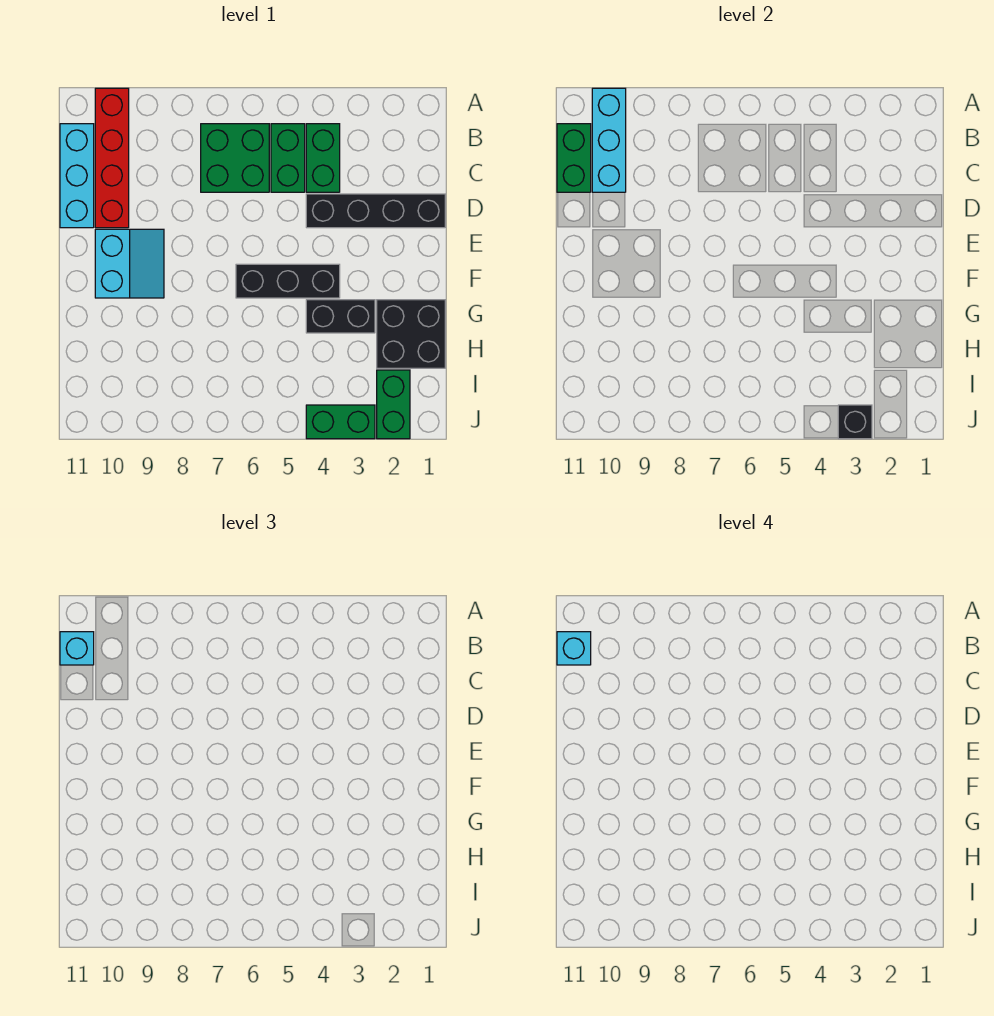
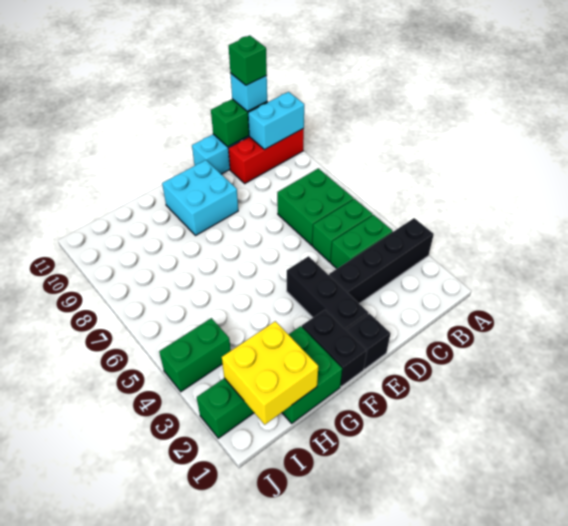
red brick A10:D10 level 1 -> red brick A10:C10 level 1
cyan brick A10:C10 level 2 -> cyan brick A10:B10 level 2
cyan brick B11 level 4 -> green brick B11 level 4
black brick D1:D4 level 1 -> black brick A3:D3 level 1
cyan slope E9:F10 level 1 top 10 -> cyan brick E9:F10 level 1
black brick F4:F6 level 1 -> black brick E2:E4 level 1
black brick G1:H2 level 1 -> green brick G1:H2 level 1
black brick G3:G4 level 1 -> black brick F1:F2 level 1
none -> yellow brick H1:I2 level 2
green brick J3:J4 level 1 -> green brick I4:J4 level 1
black brick J3 level 2 -> black brick E1 level 1

